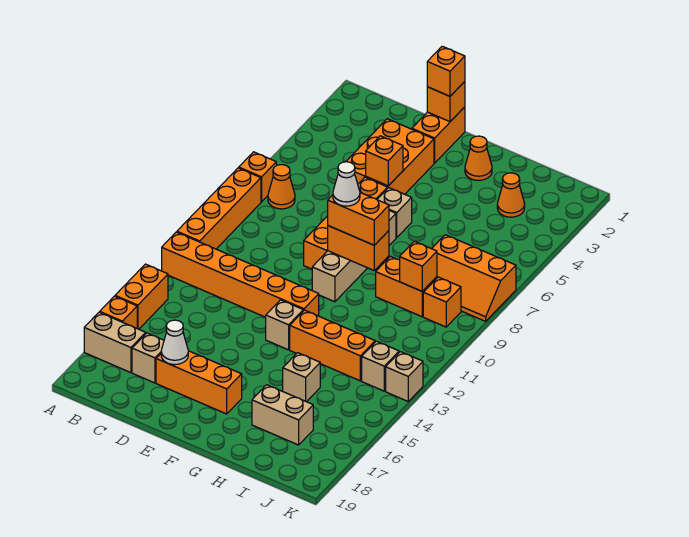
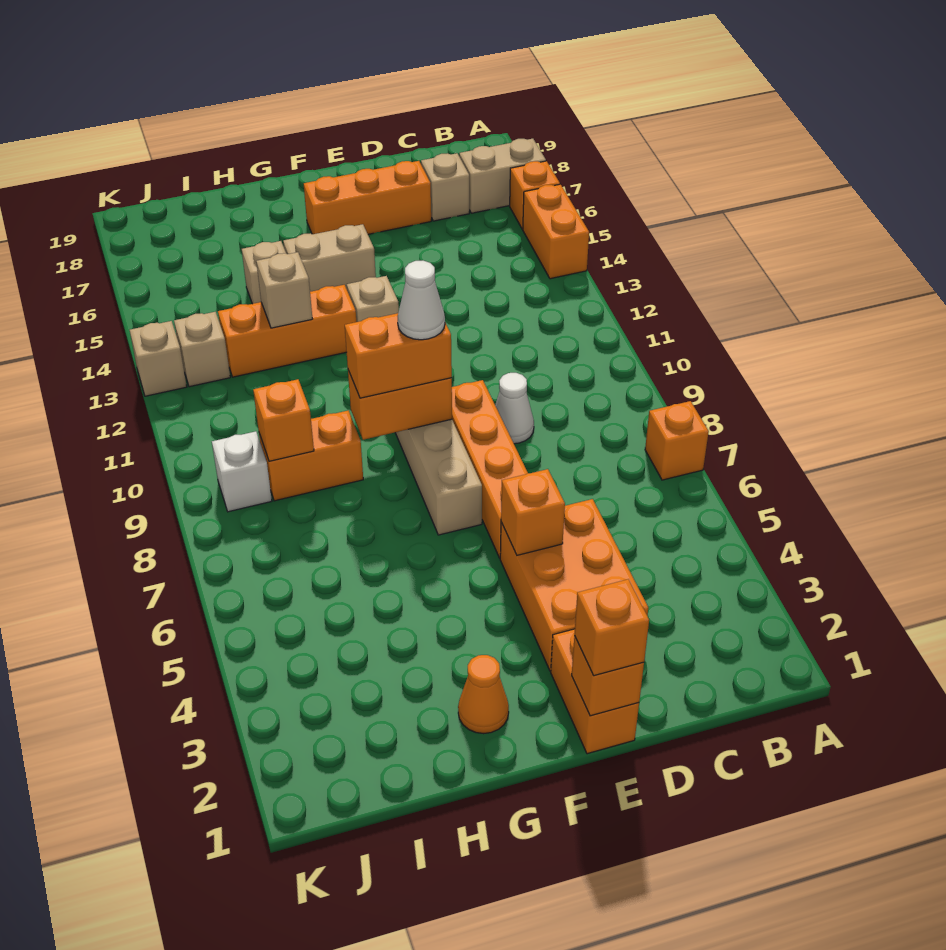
orange brick A8:A11 level 1 -> none
orange brick A12:F12 level 1 -> none
orange cone B7 level 1 -> none
white cone D17 level 2 -> white cone D9 level 1
tan brick F6 level 1 -> tan brick H13 level 2
tan brick H17:I17 level 1 -> tan brick F15:G15 level 1
orange cone I3 level 1 -> none
orange slope I7:K8 level 1 top 7 -> none
orange brick J9 level 1 -> white brick J9 level 1

